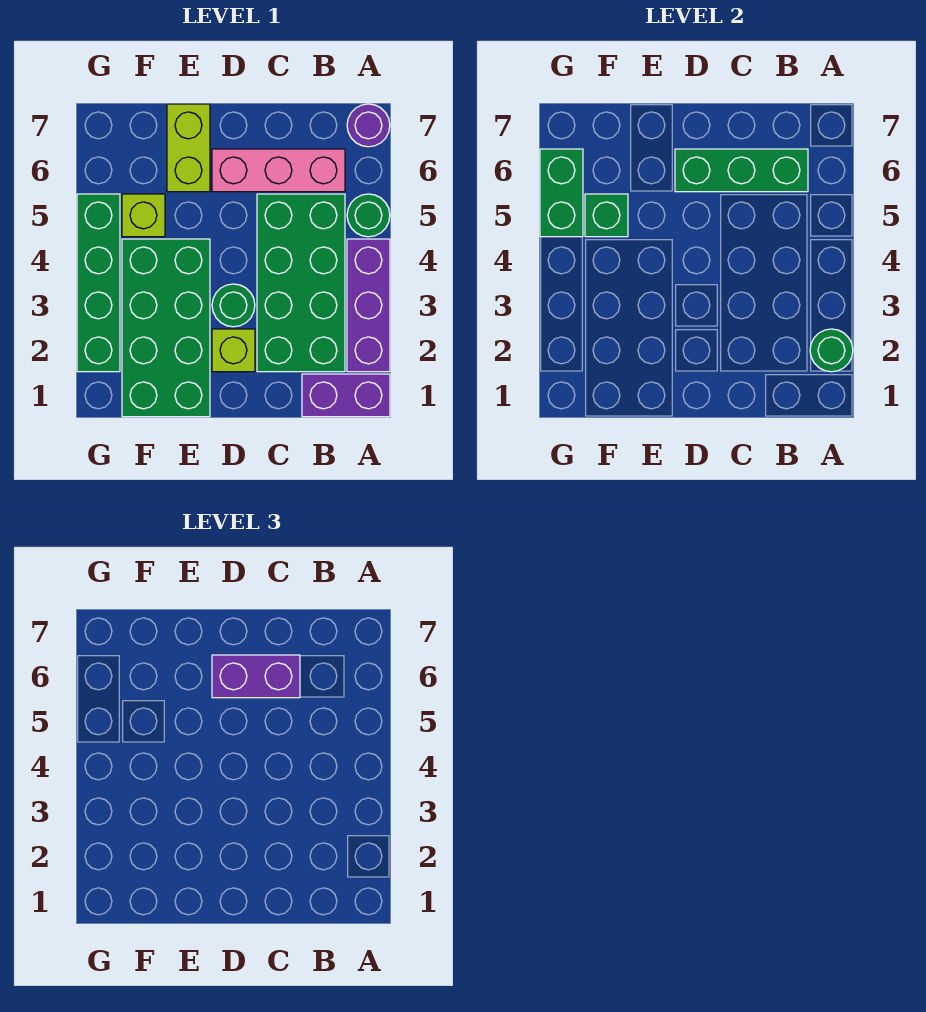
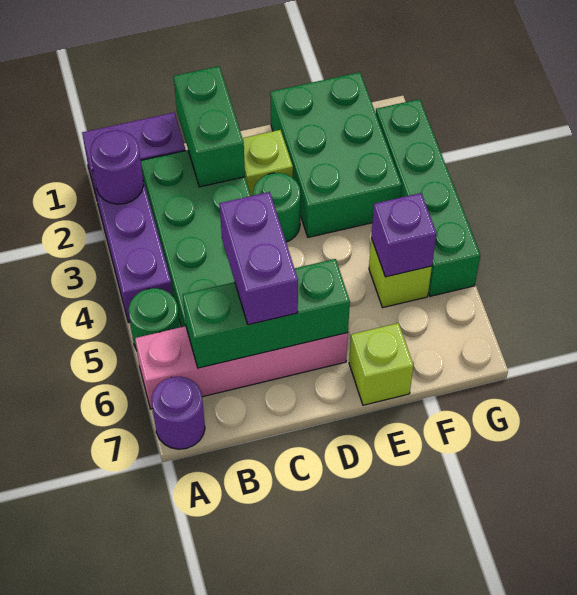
green round brick A2 level 2 -> purple round brick A2 level 2
pink brick B6:D6 level 1 -> pink brick A6:D6 level 1
purple brick C6:D6 level 3 -> purple brick C5:C6 level 3
green brick E1:F4 level 1 -> green brick E1:F3 level 1
lime brick E6:E7 level 1 -> lime brick E7 level 1
green brick F5 level 2 -> purple brick F5 level 2
green brick G5:G6 level 2 -> green brick C1:C2 level 2

